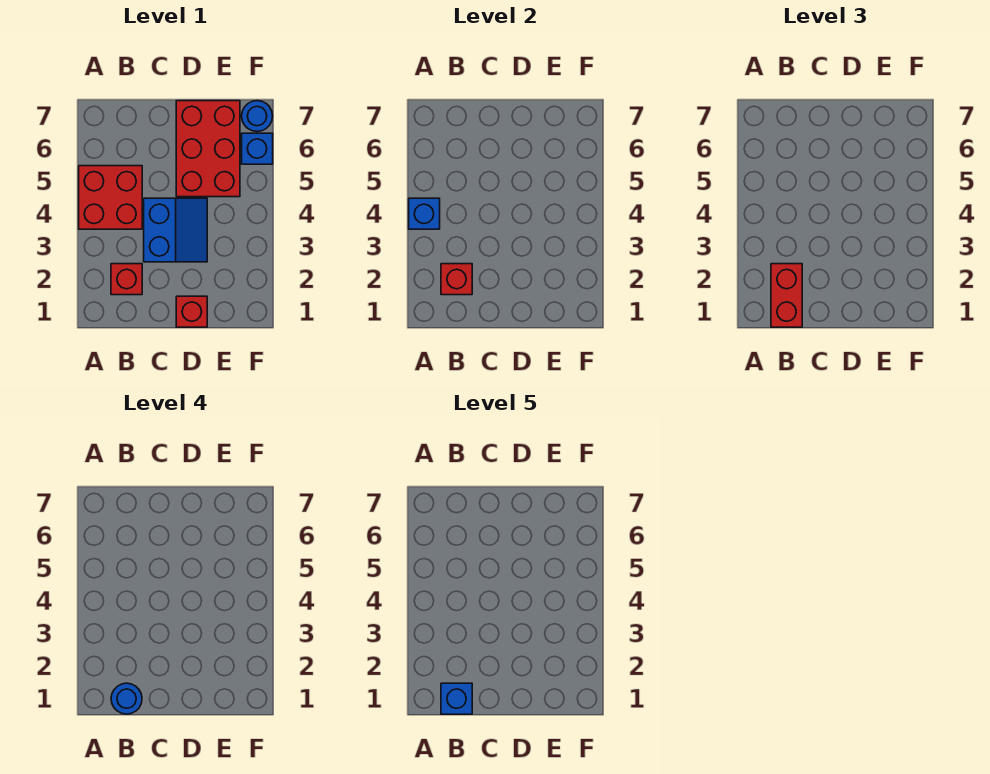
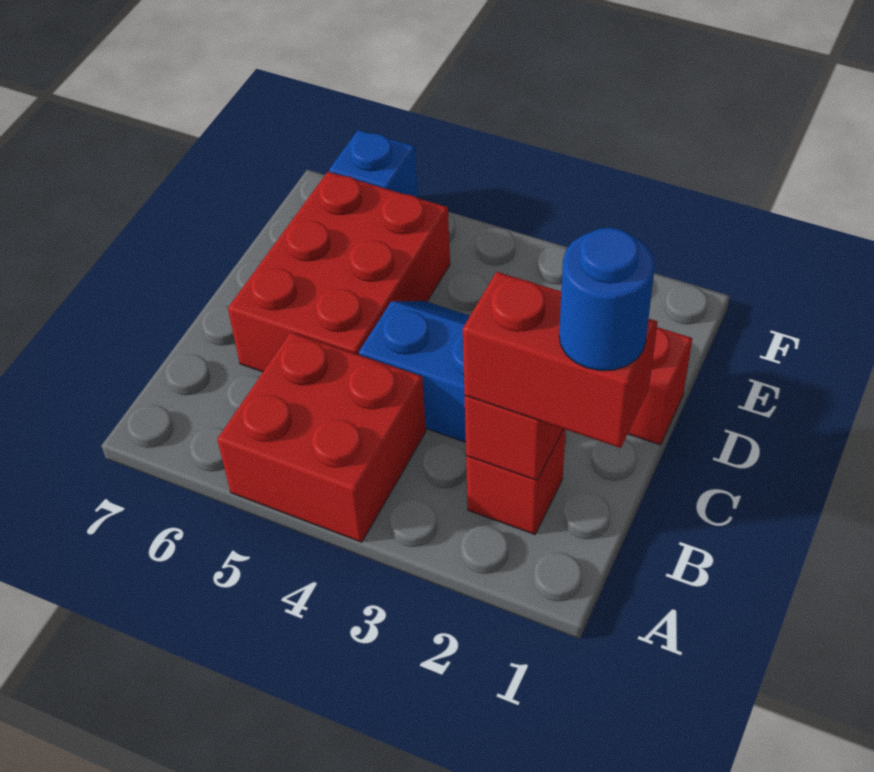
blue brick A4 level 2 -> none
blue brick B1 level 5 -> none
red brick D5:E7 level 1 -> red brick C5:E6 level 1
blue round brick F7 level 1 -> none

